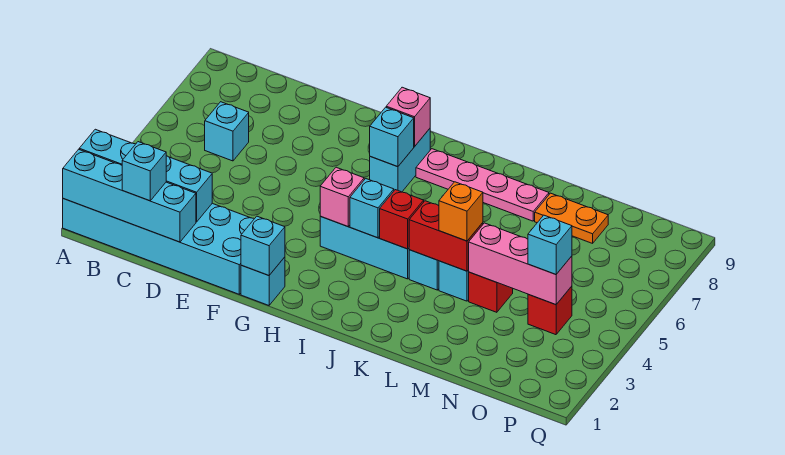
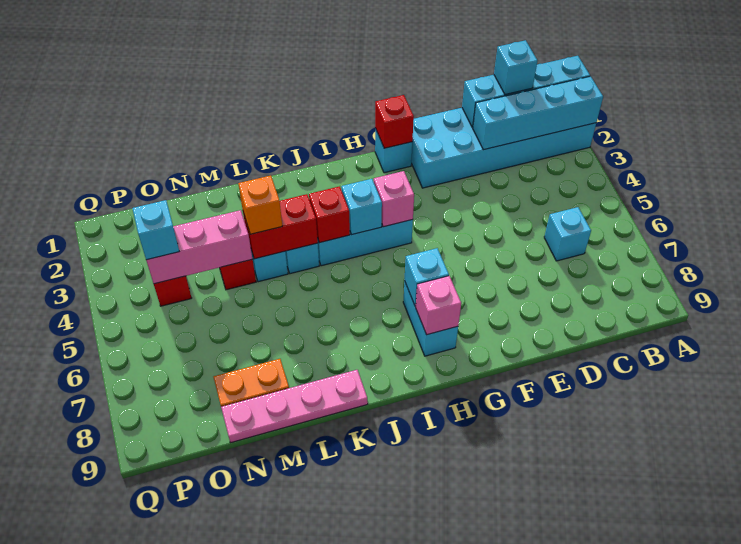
cyan brick G1 level 2 -> red brick G1 level 2
pink plate I8:L8 level 1 -> pink plate K9:N9 level 1

